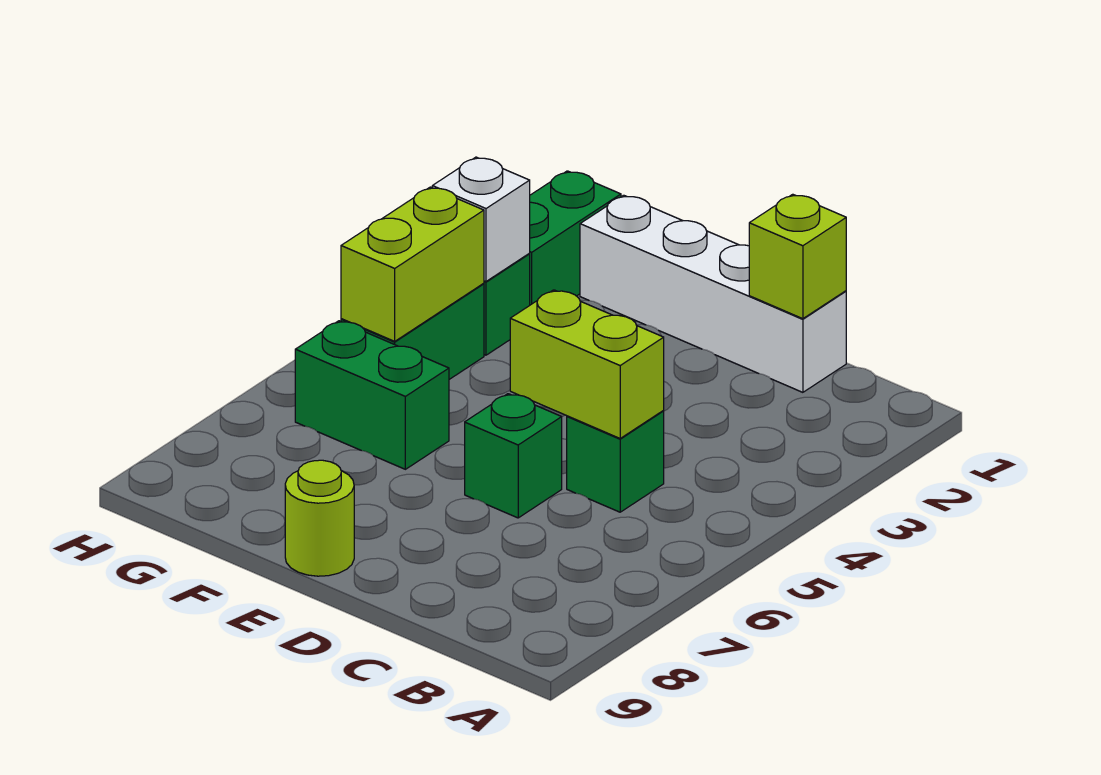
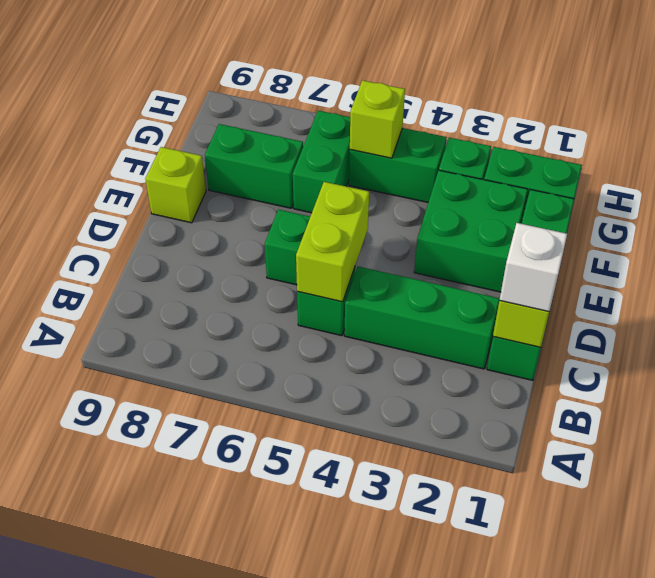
white brick C1:F1 level 1 -> green brick C1:F1 level 1
none -> green brick C2:C4 level 1
none -> green brick E2:F3 level 1
lime round brick E9 level 1 -> lime brick E9 level 1
none -> green brick F7:F8 level 1
white brick G3 level 2 -> white brick C1 level 3
lime brick G4:G5 level 2 -> lime brick G5 level 2

